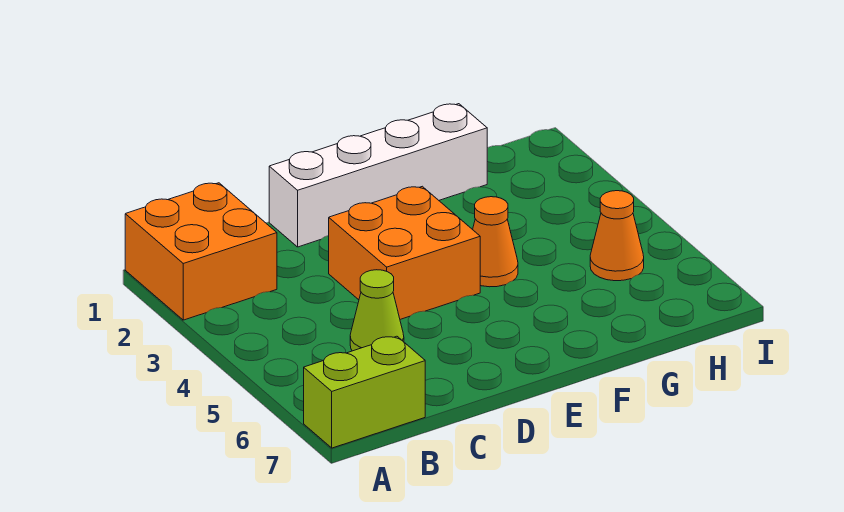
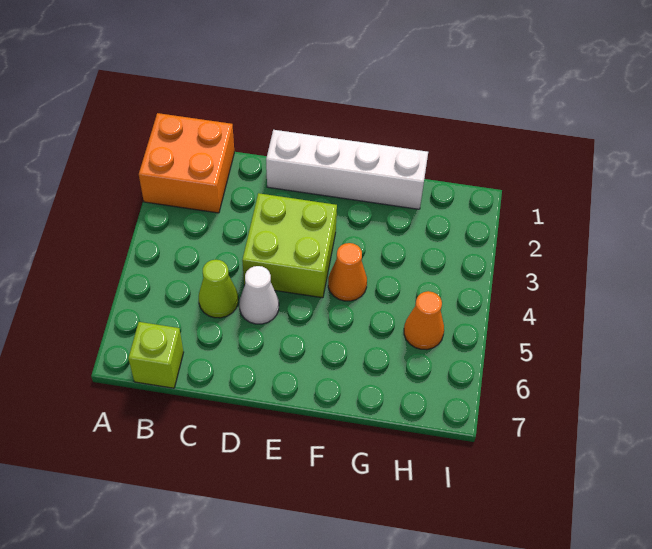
lime brick A7:B7 level 1 -> lime brick B7 level 1
orange brick D3:E4 level 1 -> lime brick D3:E4 level 1
none -> white cone D5 level 1

